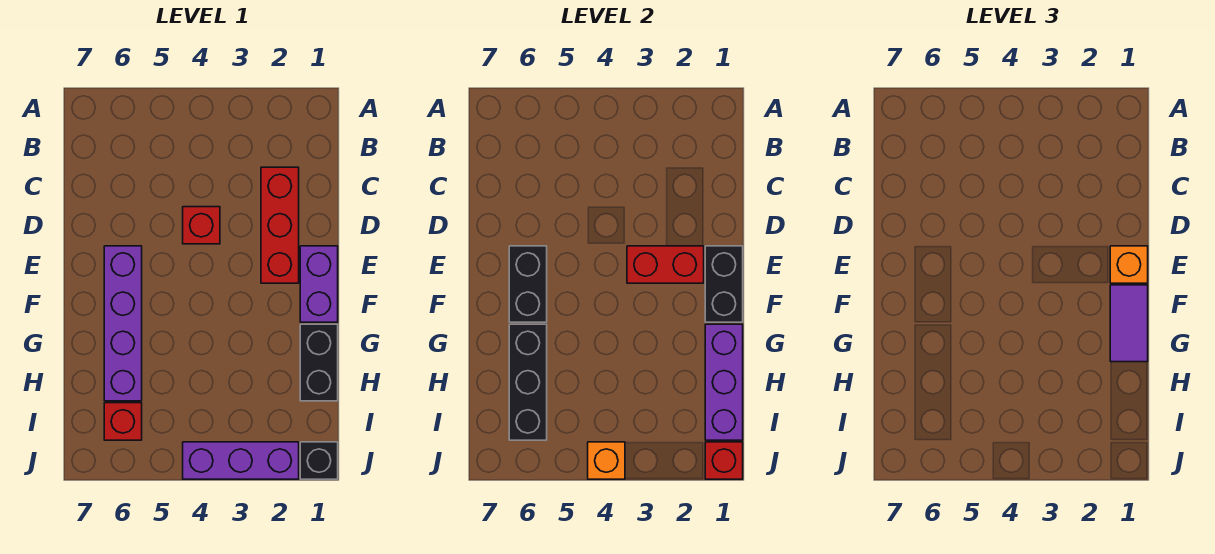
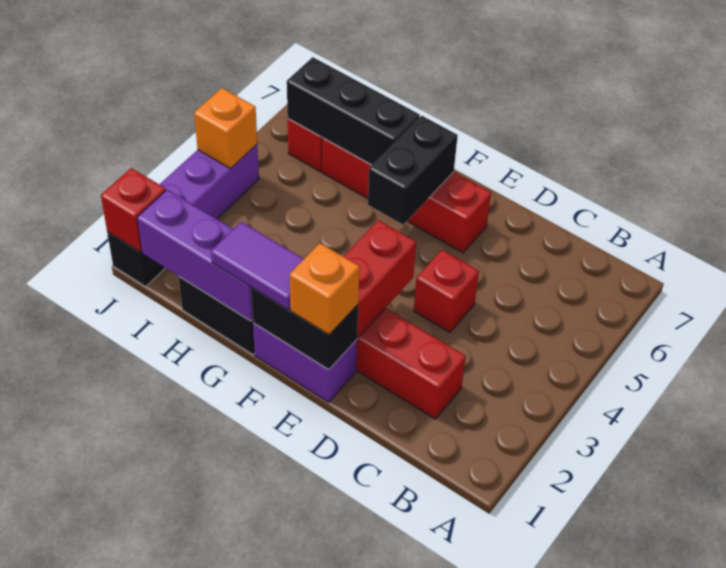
purple brick E6:H6 level 1 -> red brick E6:H6 level 1
black brick E6:F6 level 2 -> black brick F5:F6 level 2

